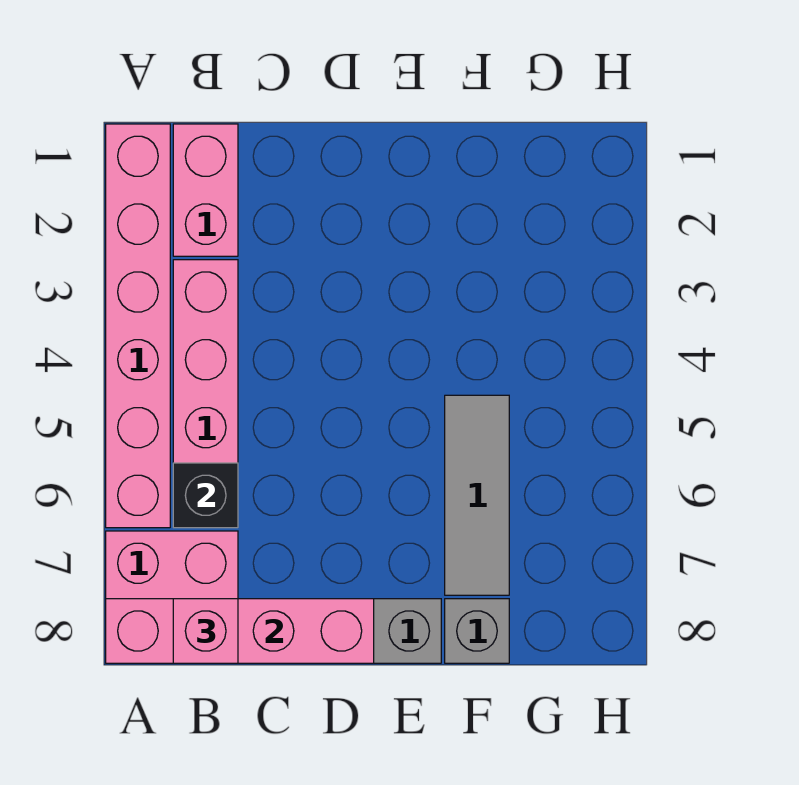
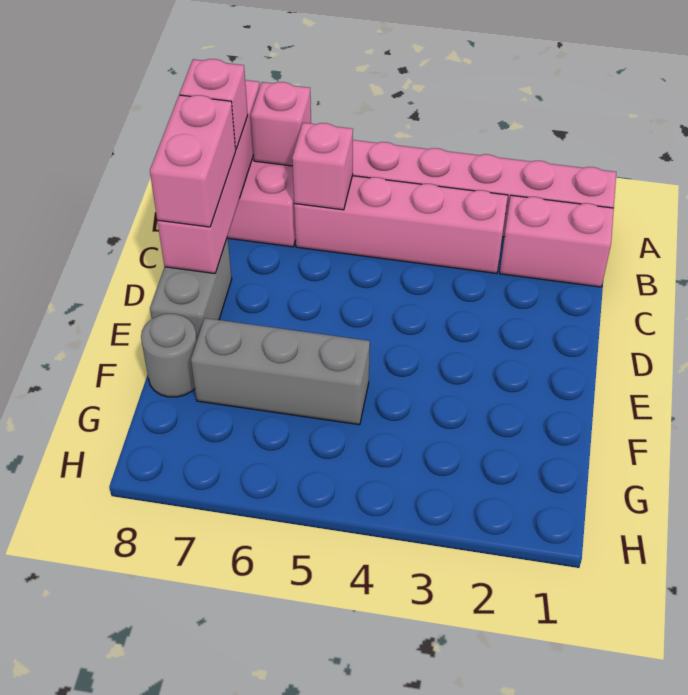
none -> pink brick A7 level 2
black brick B6 level 2 -> pink brick B6 level 2
none -> pink brick C8:D8 level 3
grey tile F5:F7 level 1 -> grey brick F5:F7 level 1
grey brick F8 level 1 -> grey round brick F8 level 1

